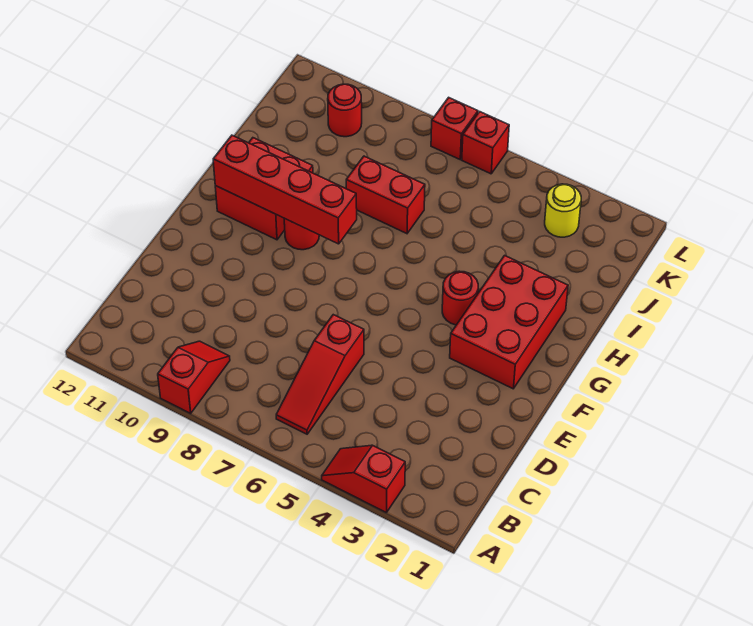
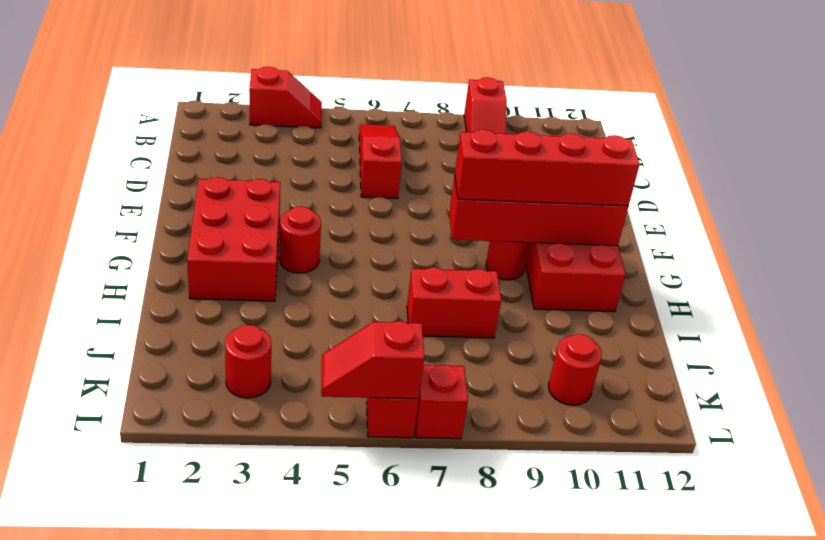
none -> red brick G8:G11 level 3
yellow round brick K3 level 1 -> red round brick K3 level 1
none -> red slope L5:L6 level 2 top 6

